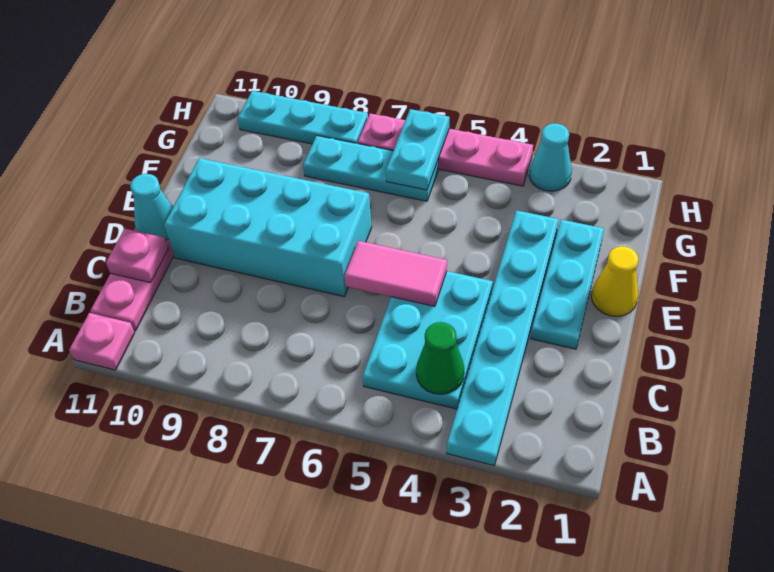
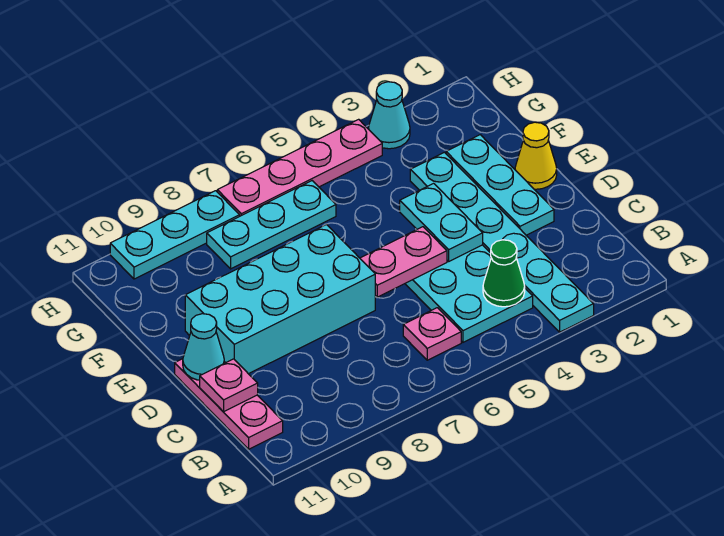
pink plate A11 level 1 -> pink plate B6 level 1
pink tile D5:D6 level 2 -> pink plate D5:D6 level 2
cyan plate G6:H6 level 2 -> cyan plate D4:E4 level 2

